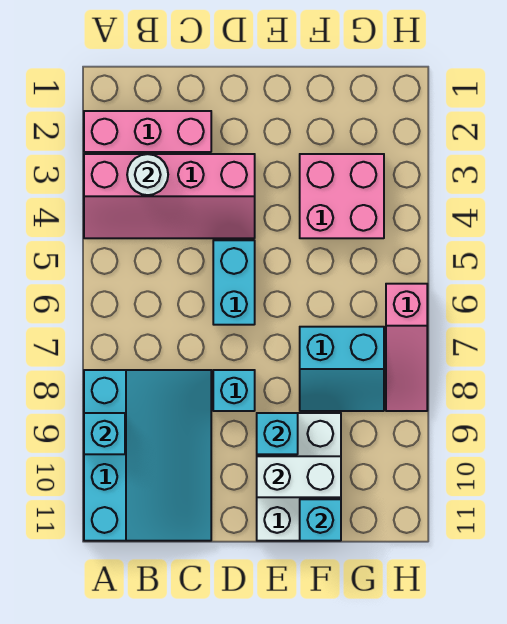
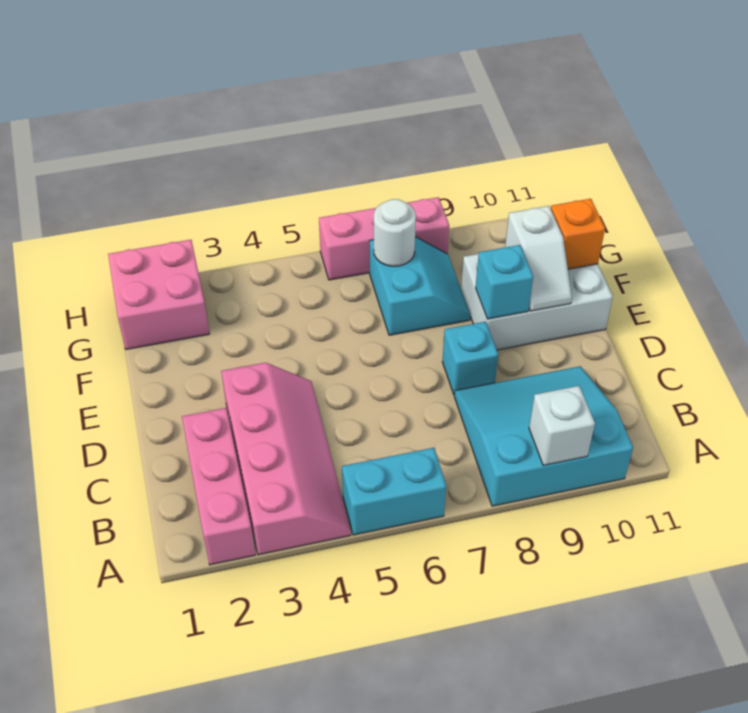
cyan slope A8:C11 level 1 top A -> cyan slope A8:C10 level 1 top A
cyan brick A9 level 2 -> white brick A9 level 2
white round brick B3 level 2 -> white round brick G7 level 2
cyan brick D5:D6 level 1 -> cyan brick A5:A6 level 1
white brick E10:F10 level 2 -> white slope E10:F10 level 2 top F
pink brick F3:G4 level 1 -> pink brick G1:H2 level 1
cyan brick F11 level 2 -> orange brick F11 level 2
pink slope H6:H8 level 1 top 6 -> pink brick H6:H8 level 1

